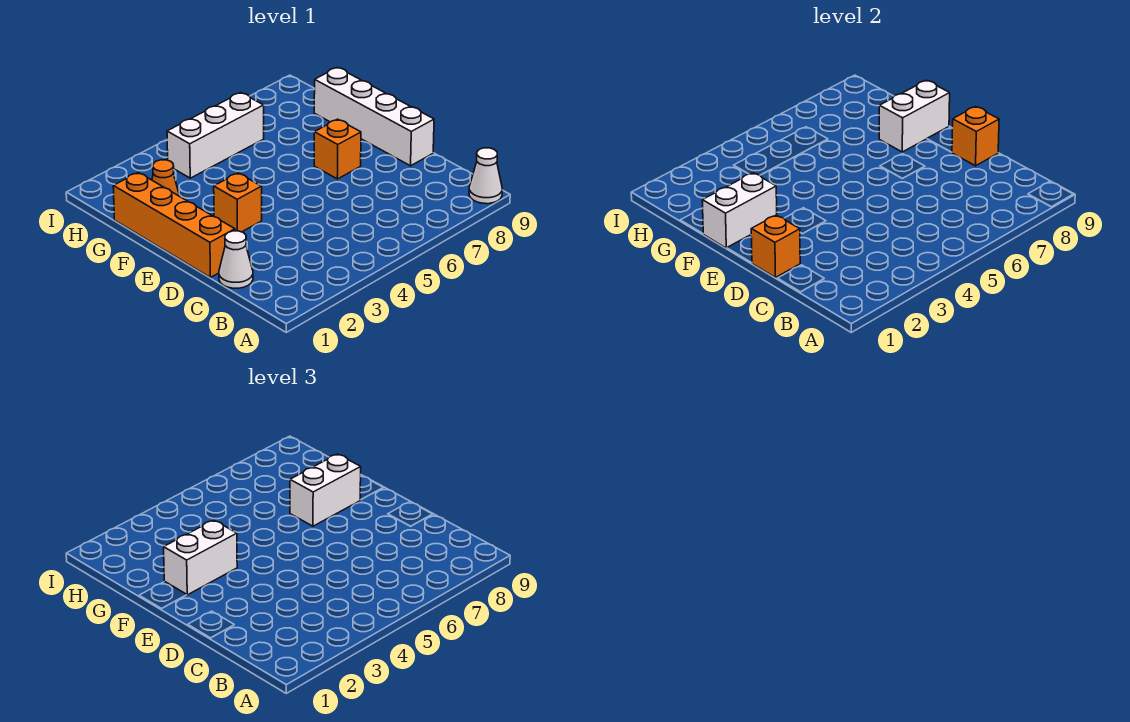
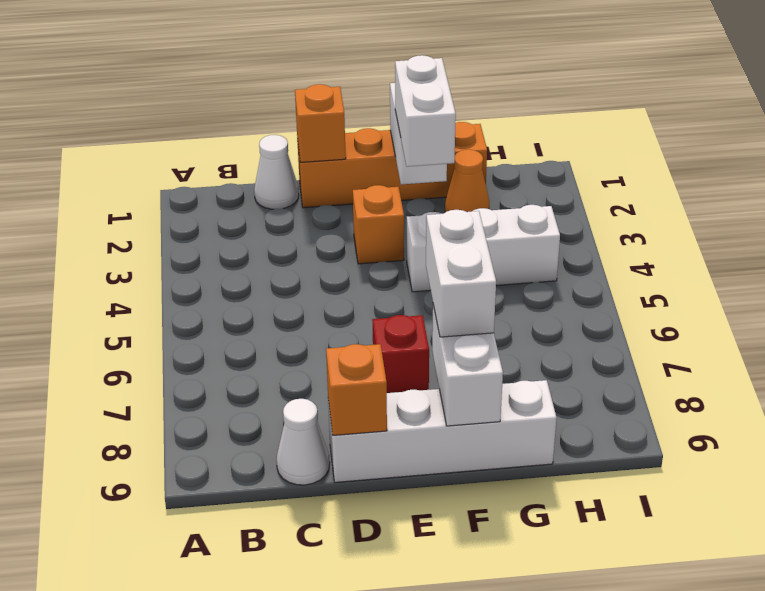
white cone A9 level 1 -> white cone C9 level 1
orange brick E7 level 1 -> red brick E7 level 1
white brick H4:H6 level 1 -> white brick F4:H4 level 1

